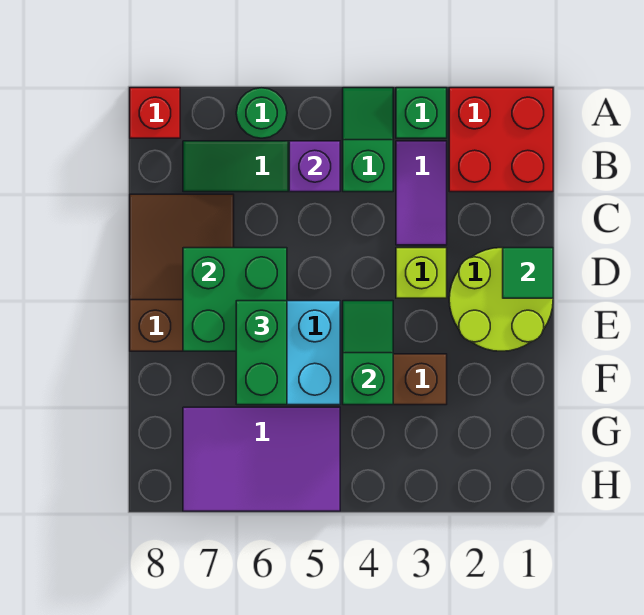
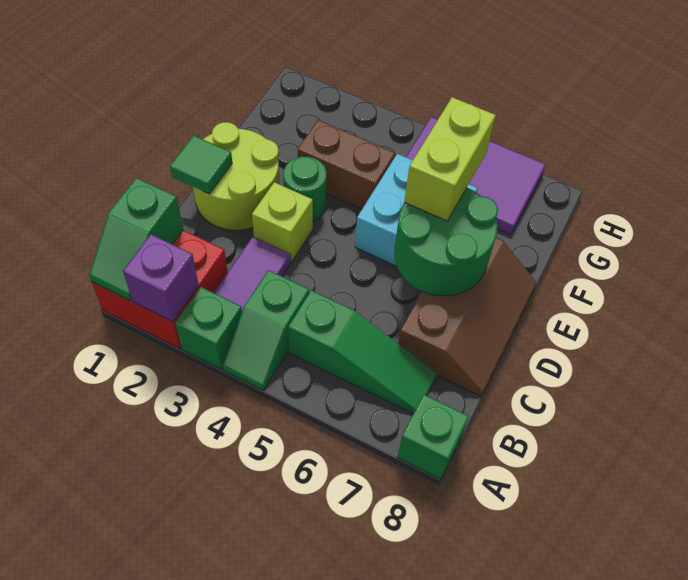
green round brick A6 level 1 -> green round brick E3 level 1
red brick A8 level 1 -> green brick A8 level 1
purple brick B5 level 2 -> purple brick A2 level 2
brown slope C7:E8 level 1 top E -> brown slope C7:E8 level 1 top 7
green brick D6:E7 level 2 -> green round brick D6:E7 level 2
green slope E4:F4 level 2 top F -> green slope A1:B1 level 2 top B
green brick E6:F6 level 3 -> lime brick E6:F6 level 3

